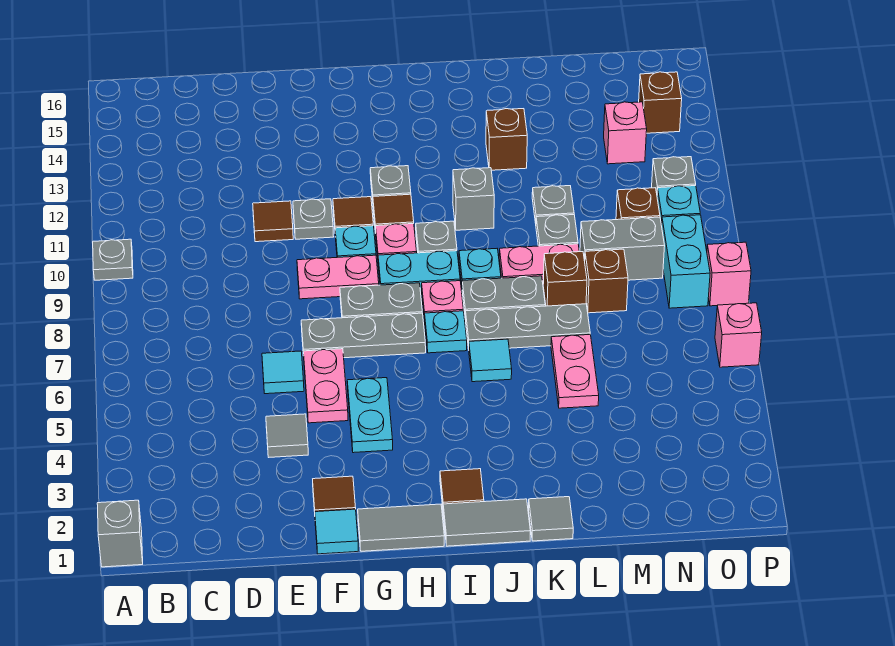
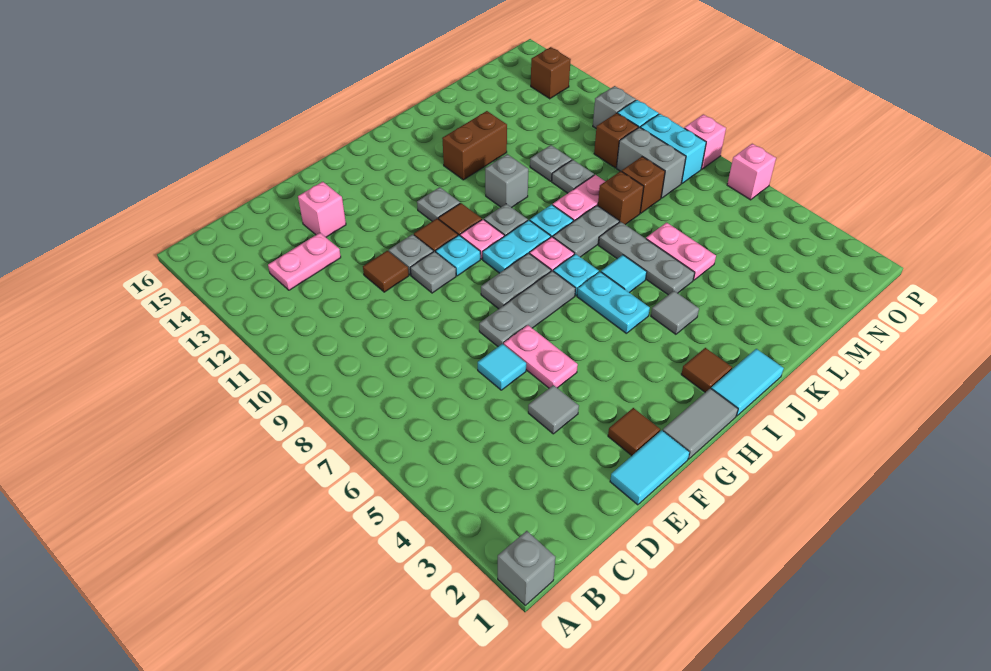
grey plate A10 level 1 -> grey plate F10 level 1
cyan tile F1 level 1 -> cyan tile E1:F1 level 1
pink plate F9:G9 level 1 -> pink plate C13:D13 level 1
cyan plate G4:G5 level 1 -> cyan plate I5:I6 level 1
grey tile I1:J1 level 1 -> cyan tile I1:J1 level 1
grey plate J7:L7 level 1 -> grey plate K5:K7 level 1
grey tile K1 level 1 -> grey tile J4 level 1
brown brick K13 level 1 -> brown brick J13:K13 level 1
grey brick M9:N9 level 1 -> grey brick N8:N9 level 1
pink brick N13 level 1 -> pink brick E14 level 1

